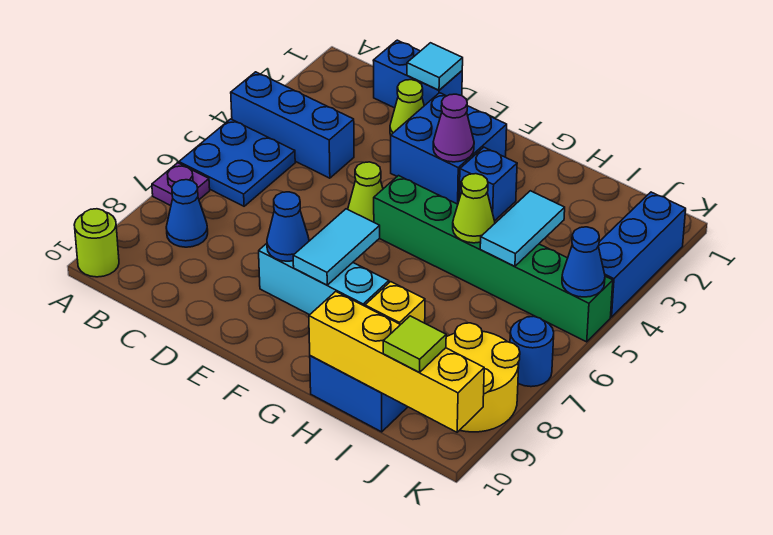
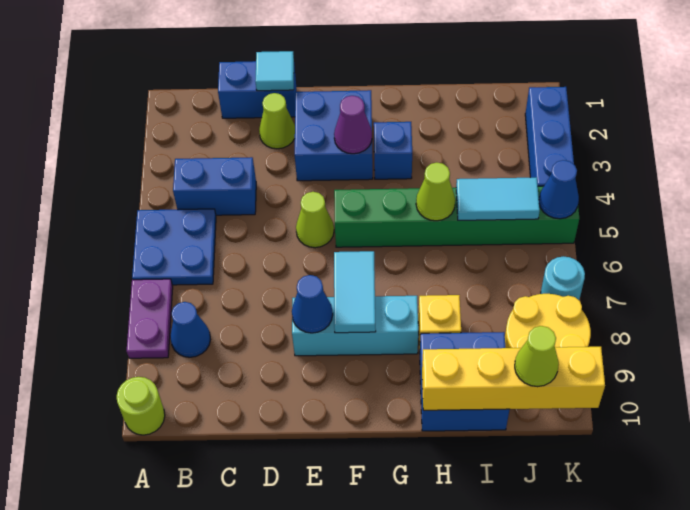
blue brick A4:C4 level 1 -> blue brick B4:C4 level 1
purple plate A7 level 1 -> purple plate A7:A8 level 1
cyan tile I4:I5 level 2 -> cyan tile I5:J5 level 2
lime tile J10 level 3 -> lime cone J10 level 3
blue round brick K7 level 1 -> cyan round brick K7 level 1

